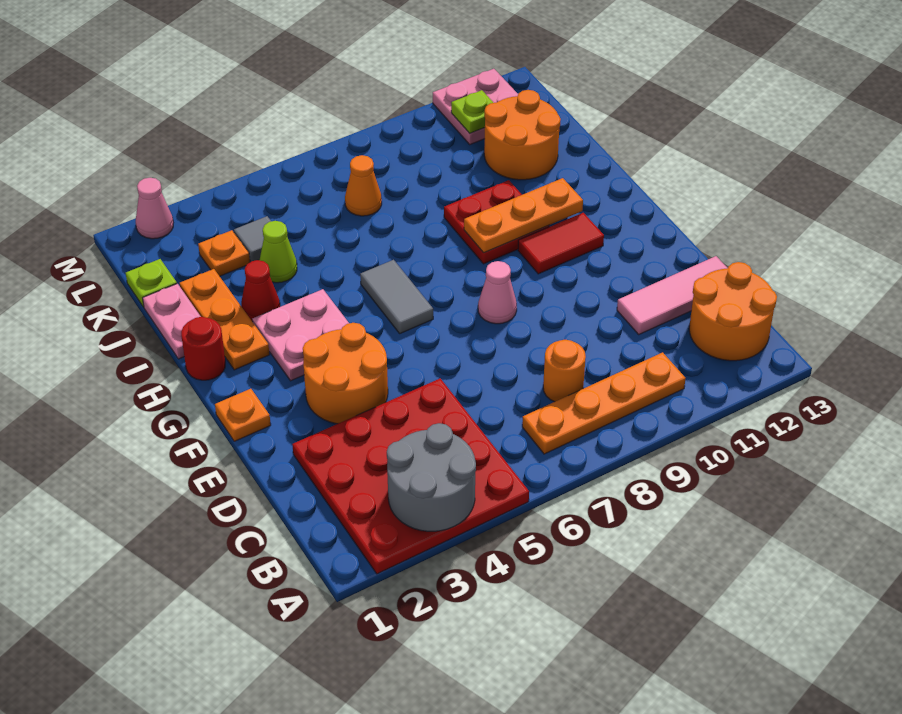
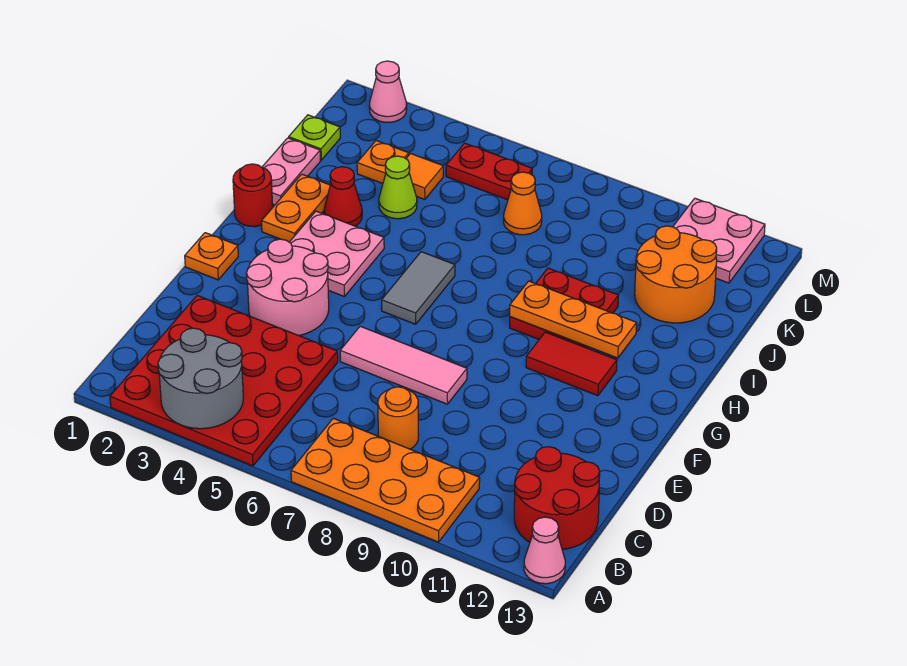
orange plate B7:B10 level 1 -> orange plate A7:B10 level 1
orange round brick B12:C13 level 1 -> red round brick B12:C13 level 1
pink tile D11:D13 level 1 -> pink tile E6:E8 level 1
orange round brick E3:F4 level 1 -> pink round brick E3:F4 level 1
pink cone F8 level 1 -> pink cone A13 level 1
orange plate H2:J2 level 1 -> orange plate H2:I2 level 1
grey tile K4 level 1 -> orange tile K4 level 1
none -> red plate L5:L6 level 1
lime plate L11 level 2 -> none

